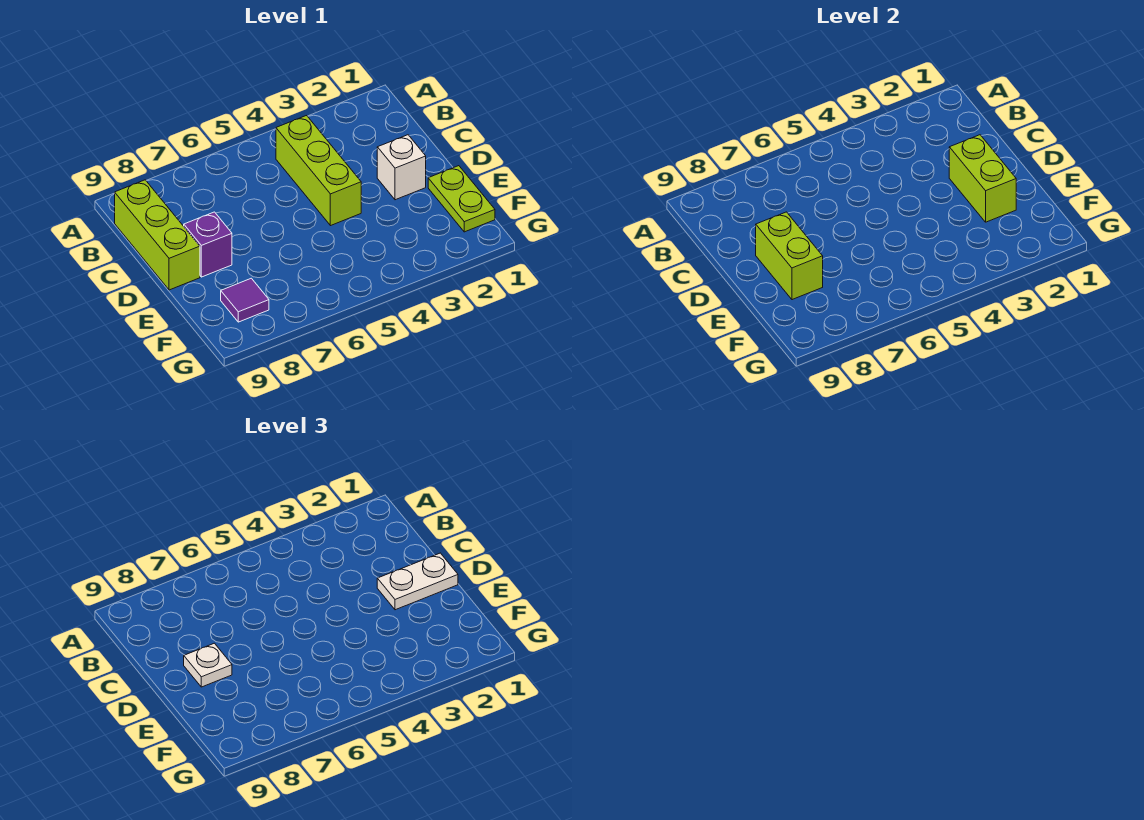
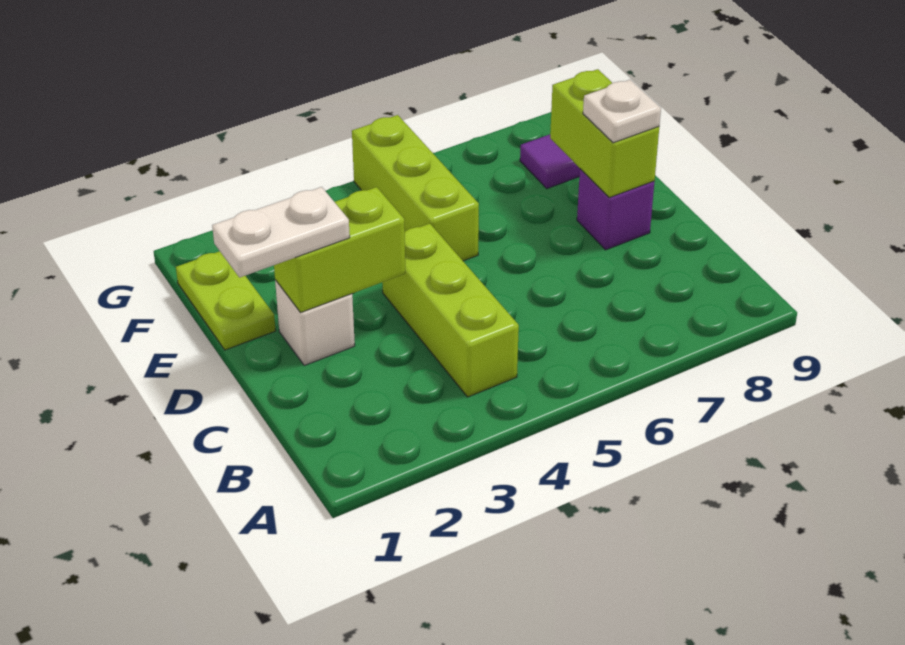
lime brick B9:D9 level 1 -> lime brick E5:G5 level 1
lime brick D2:E2 level 2 -> lime brick D2:D3 level 2

